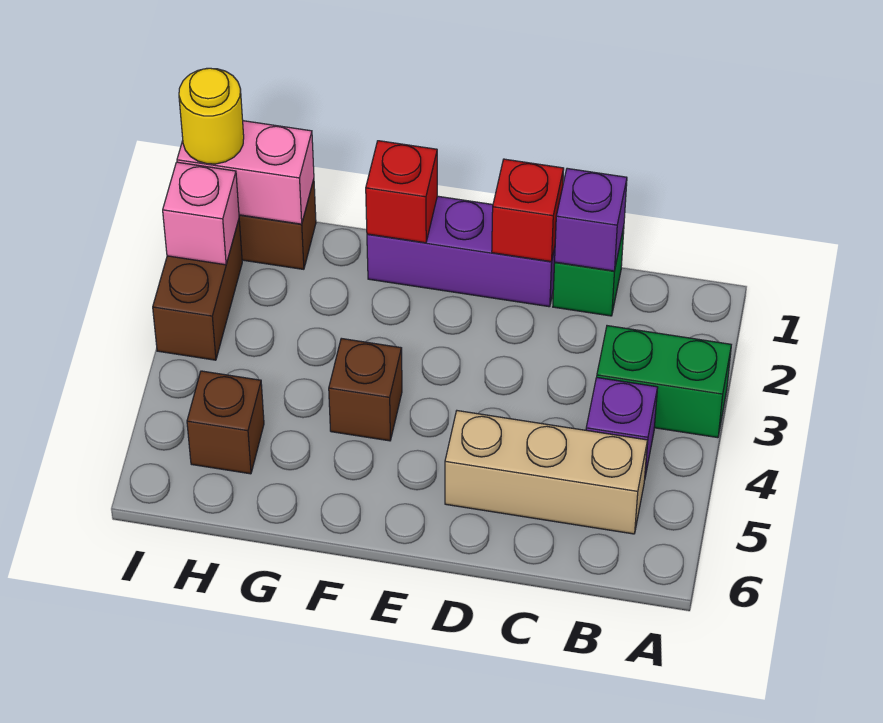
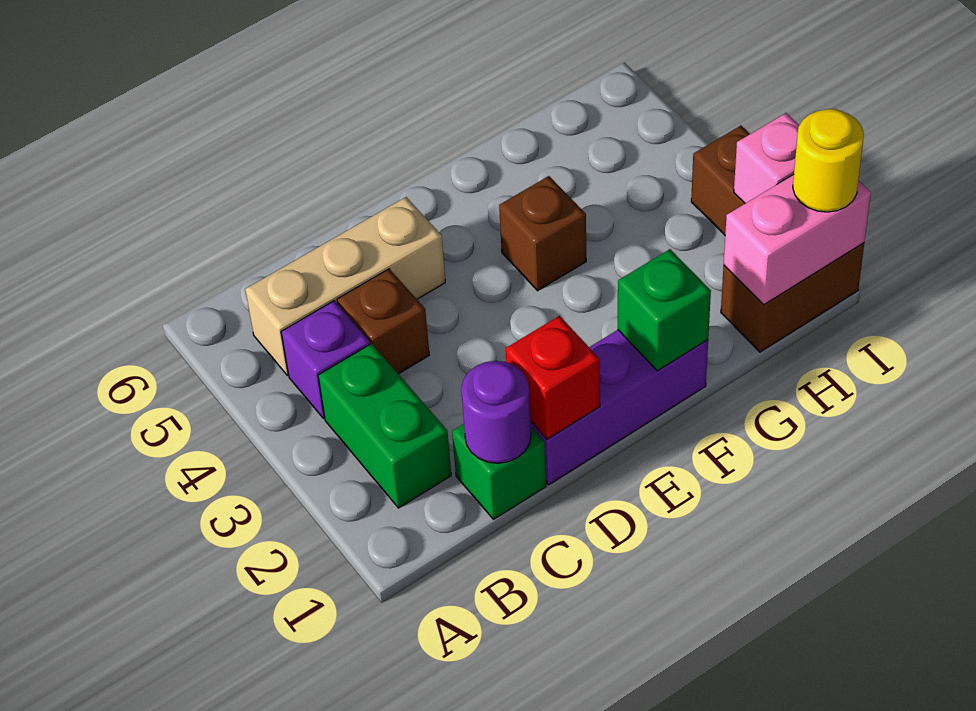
green brick A3:B3 level 1 -> green brick B2:B3 level 1
purple brick C1 level 2 -> purple round brick C1 level 2
red brick F1 level 2 -> green brick F1 level 2
brown brick H5 level 1 -> brown brick C4 level 1

